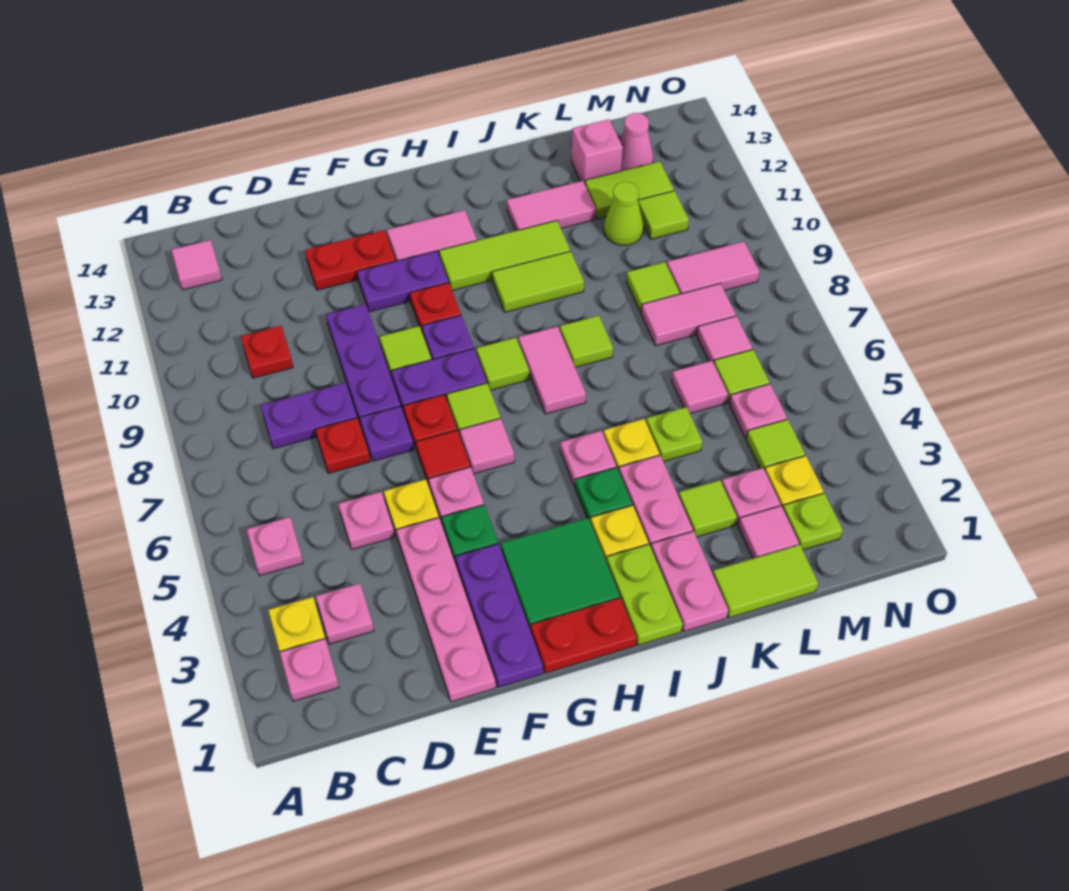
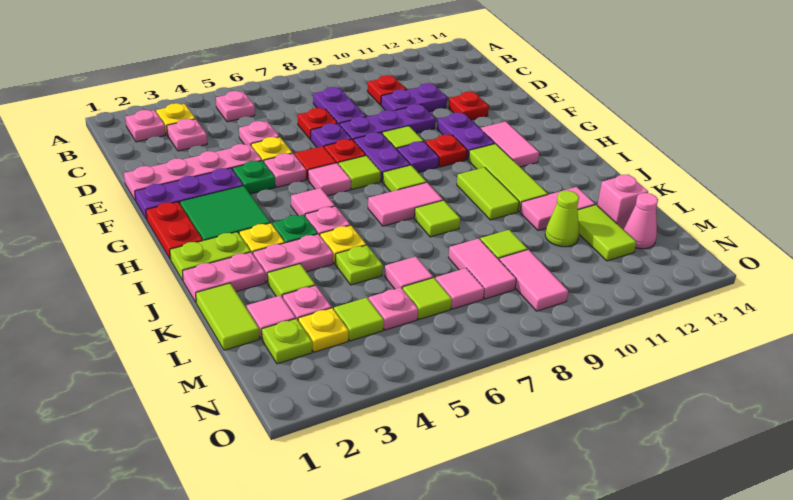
pink tile B13 level 1 -> pink tile H5 level 1
none -> purple plate D10:D11 level 1
red plate E12:F12 level 1 -> red plate E12 level 1
pink tile J12:K12 level 1 -> pink tile K11:K12 level 1
lime tile M11 level 1 -> none

